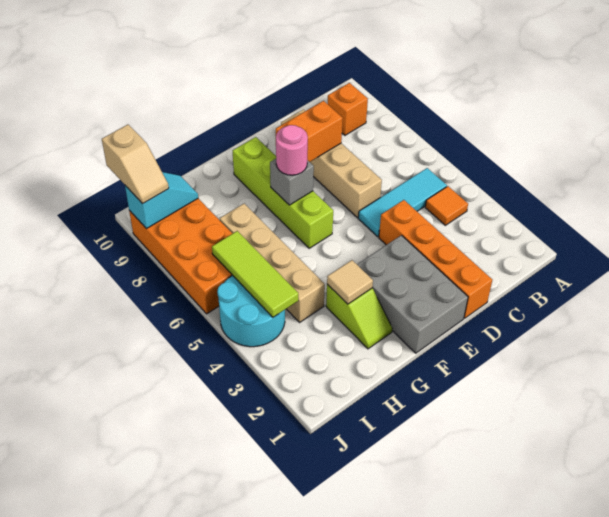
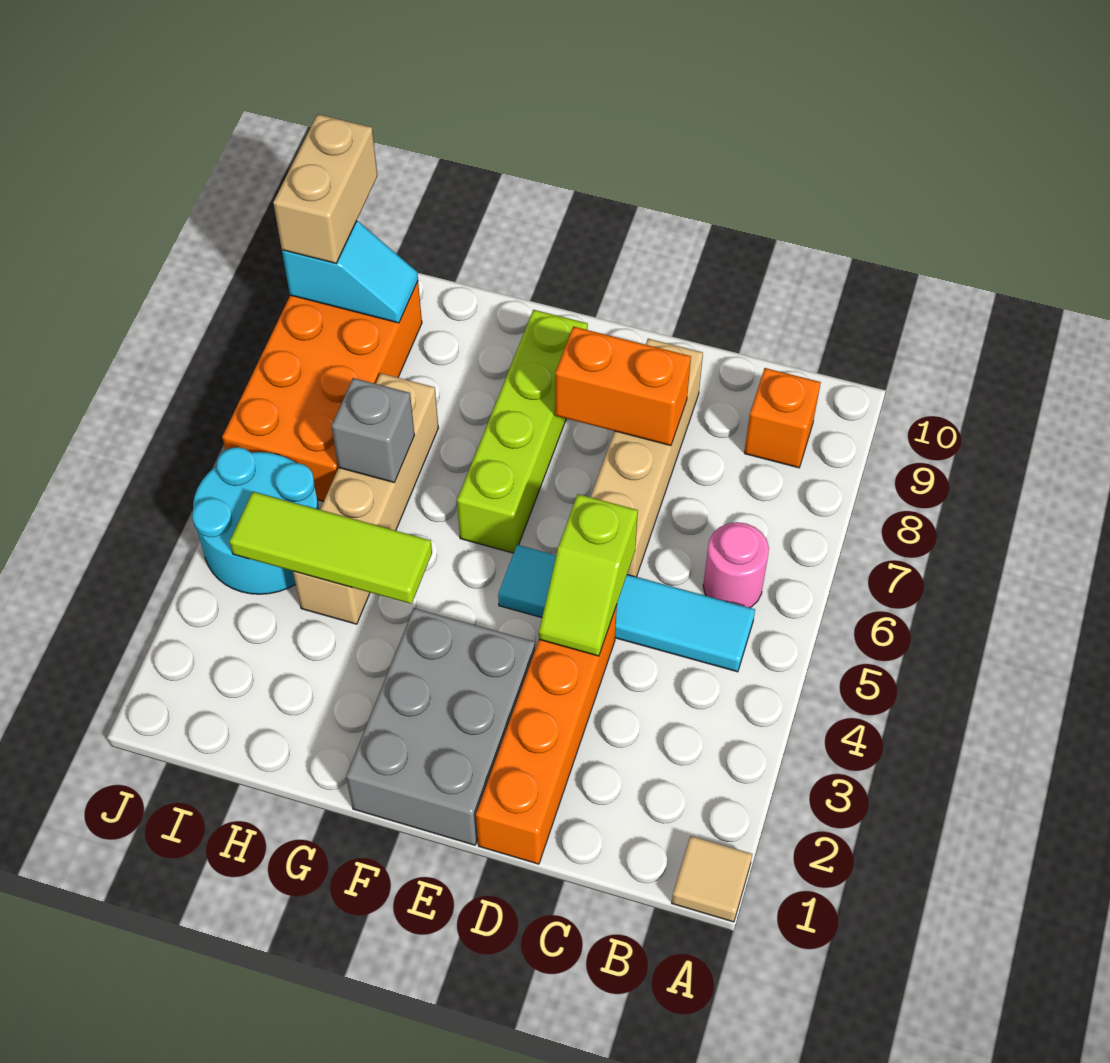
orange tile B4 level 1 -> none
cyan tile B5:D5 level 1 -> cyan tile B5:E5 level 1
grey brick F7 level 2 -> grey brick H6 level 2
pink round brick F7 level 3 -> pink round brick B6 level 1
lime slope G2:G3 level 1 top 3 -> lime slope D4:D5 level 2 top 5
tan tile G3 level 2 -> tan tile A1 level 1
lime tile I4:I6 level 2 -> lime tile G4:I4 level 2
tan slope J9:J10 level 3 top 10 -> tan brick J9:J10 level 3

